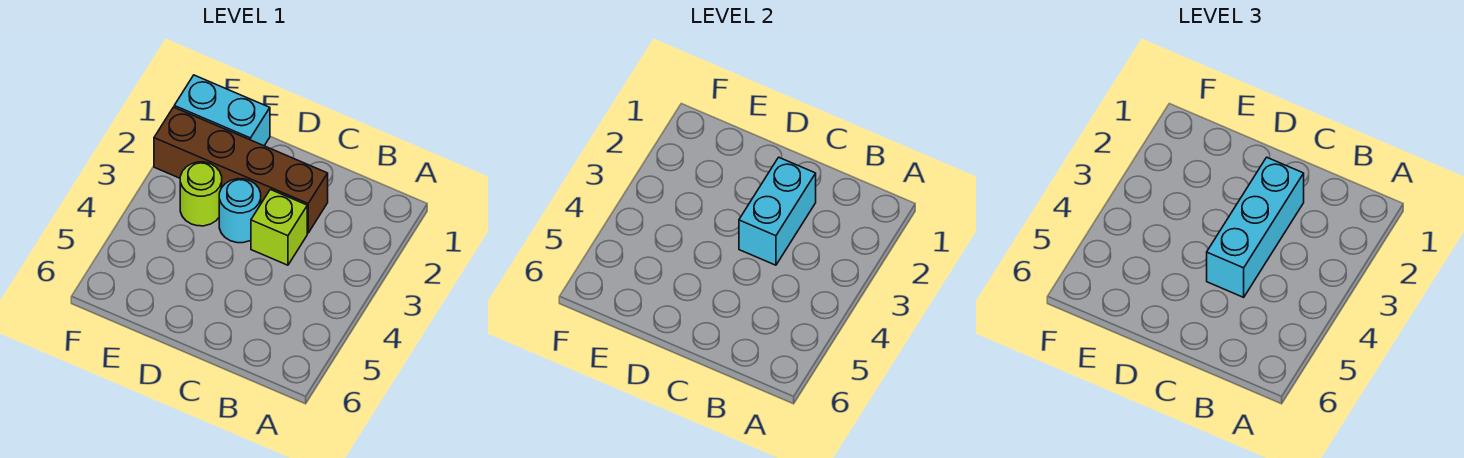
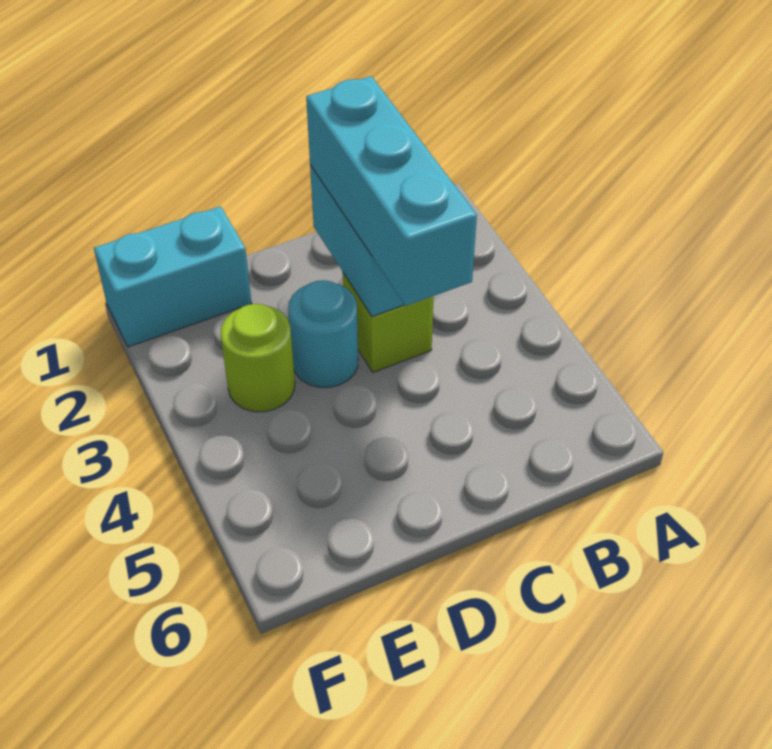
brown brick C2:F2 level 1 -> none

